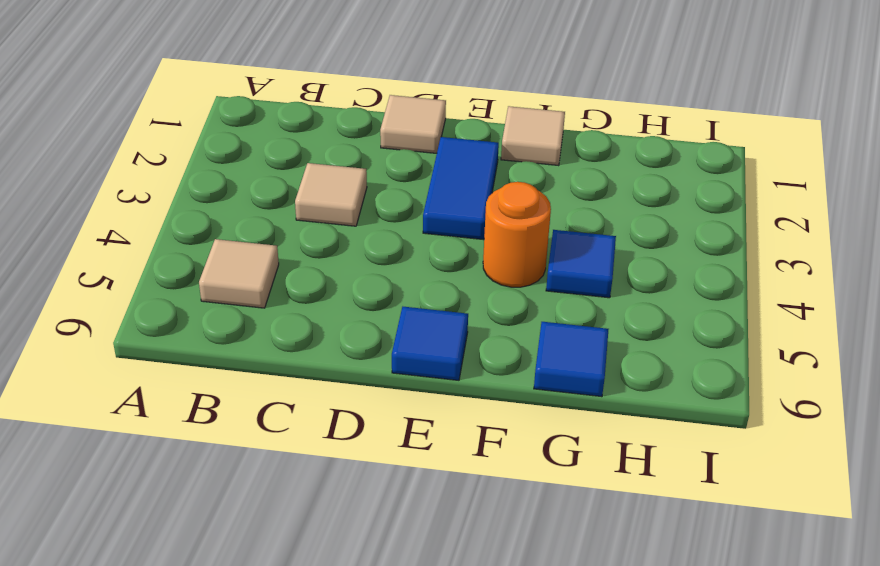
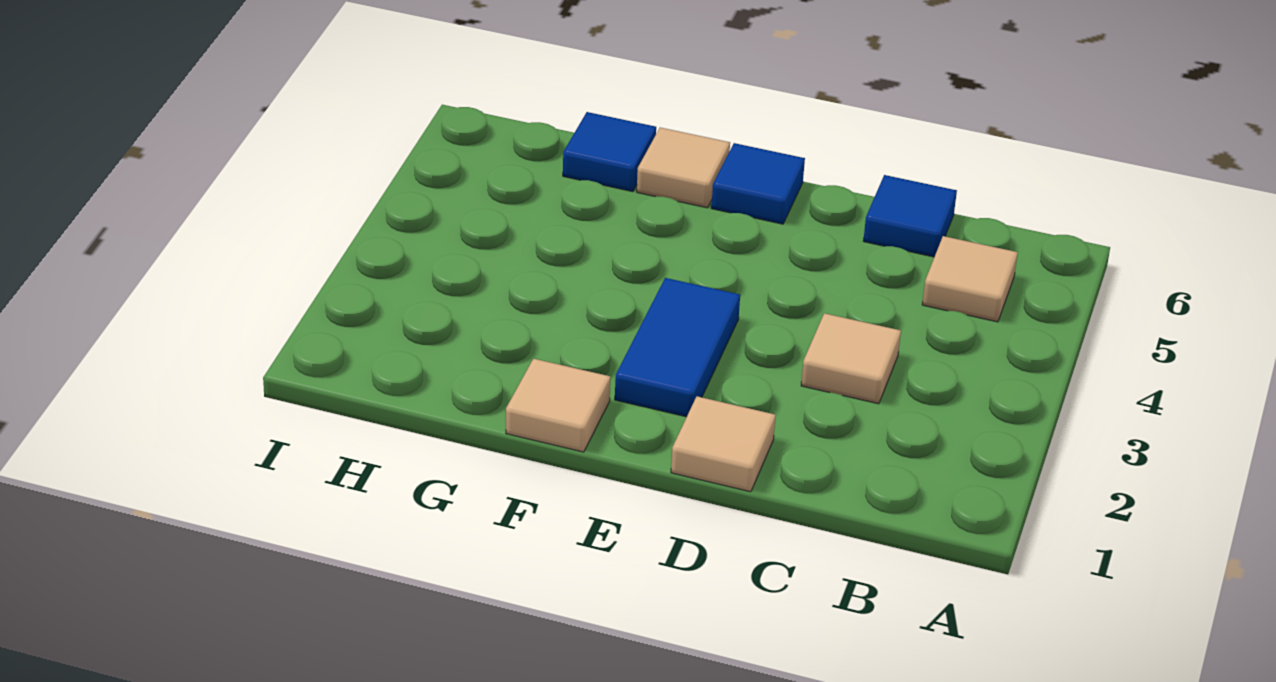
orange round brick F4 level 1 -> none
none -> tan tile F6 level 1
blue tile G4 level 1 -> blue tile C6 level 1

